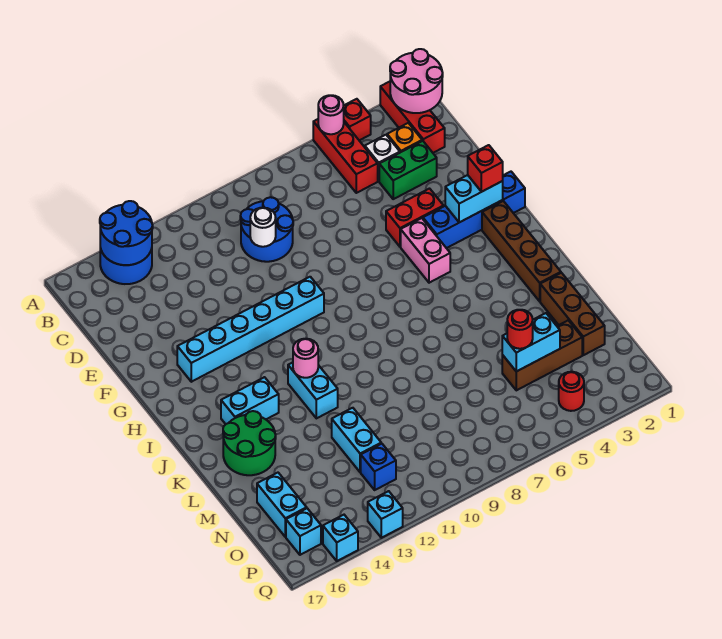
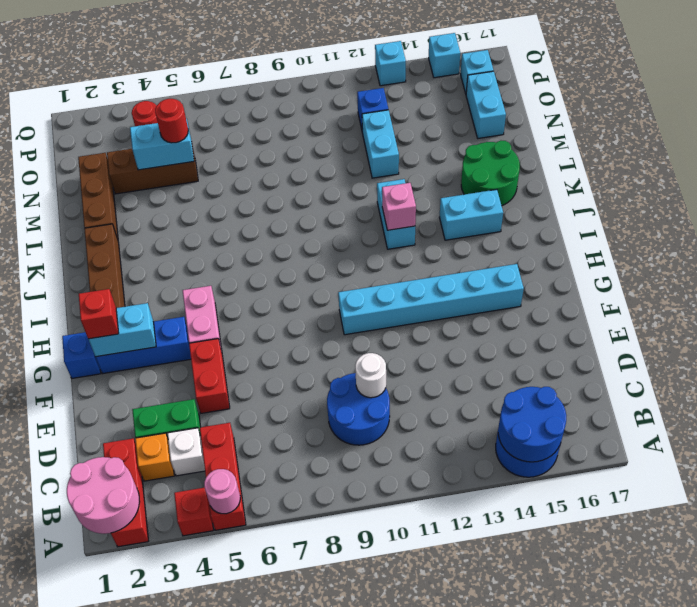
red brick F4:F5 level 1 -> red brick E5:F5 level 1
pink round brick J12 level 2 -> pink brick J12 level 2

